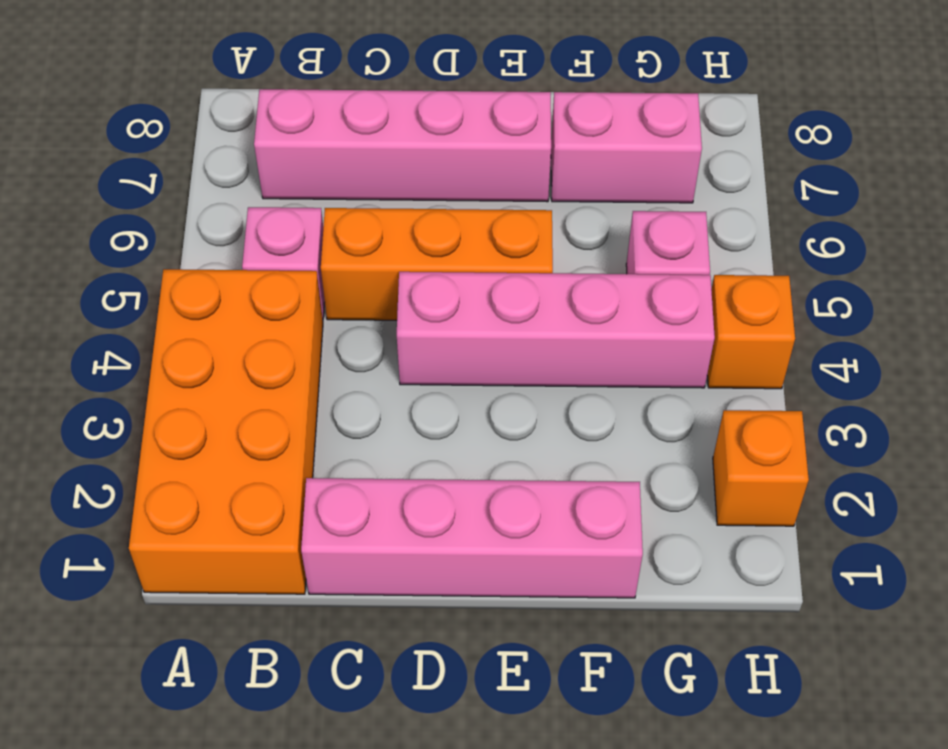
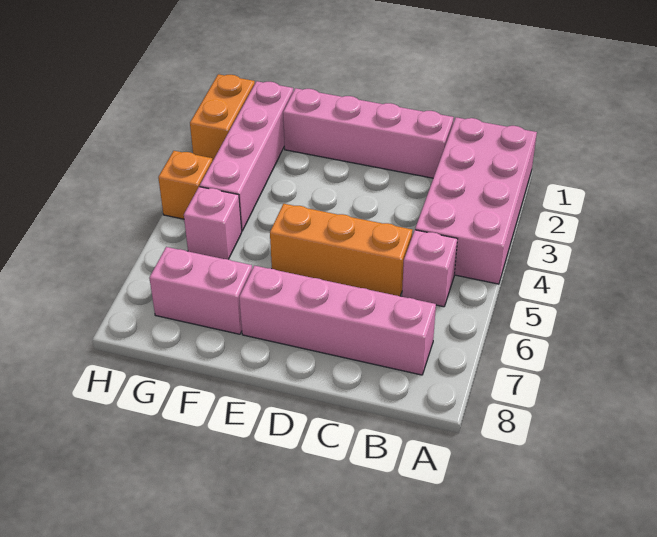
orange brick A1:B4 level 1 -> pink brick A1:B4 level 1
pink brick D4:G4 level 1 -> pink brick G1:G4 level 1
orange brick H2 level 1 -> orange brick H1:H2 level 1

